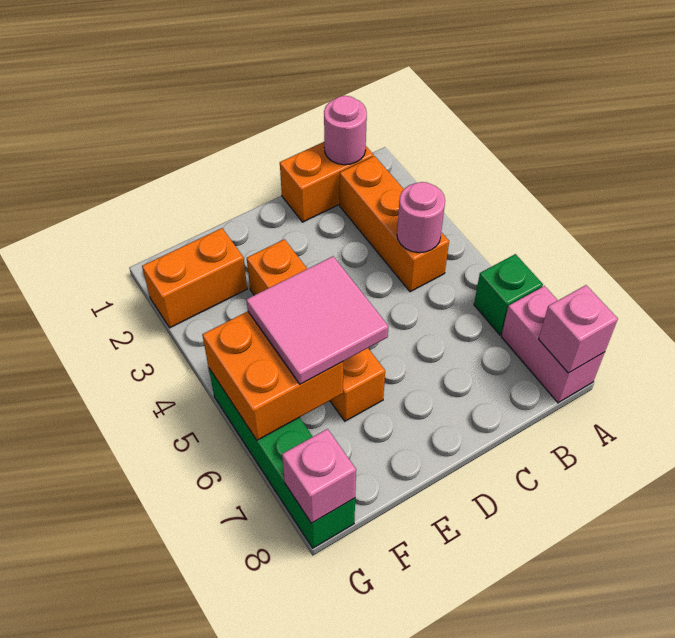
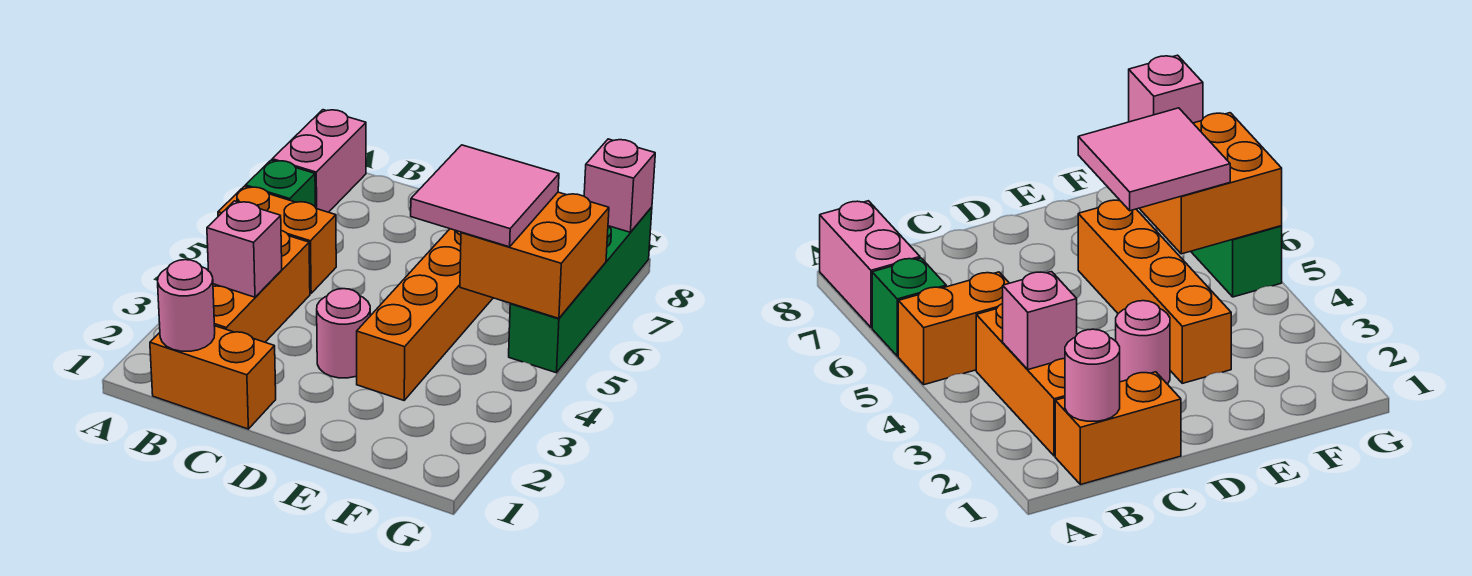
pink brick A8 level 2 -> pink brick B3 level 2
pink round brick B4 level 2 -> pink round brick D3 level 1
orange brick F2:G2 level 1 -> orange brick A5:B5 level 1

